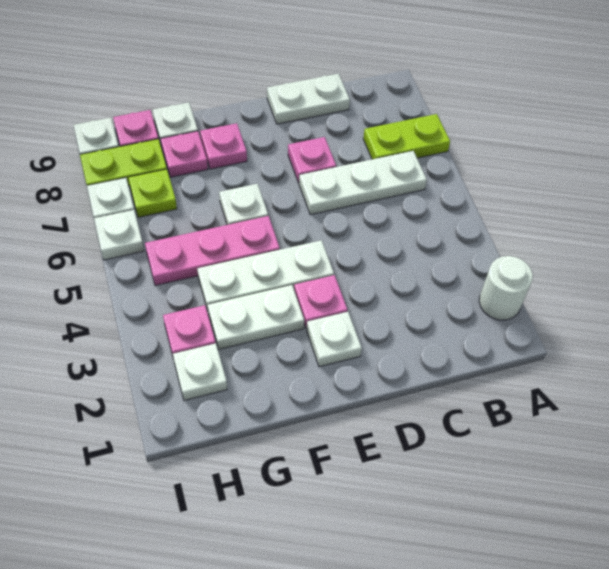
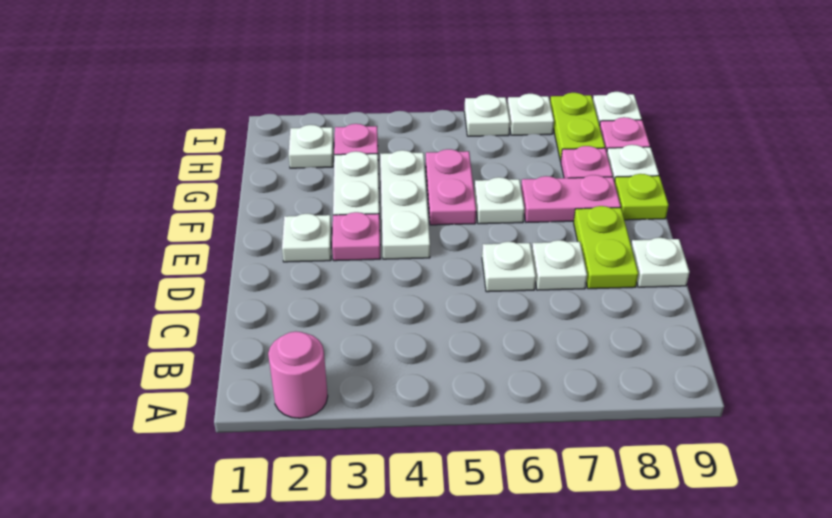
white round brick A2 level 1 -> pink round brick A2 level 1
lime plate A7:B7 level 1 -> lime plate D8:E8 level 1
white plate B6:D6 level 1 -> white plate D6 level 1
white plate C9:D9 level 1 -> white plate D9 level 1
pink plate D7 level 1 -> white plate D7 level 1
pink plate F5:H5 level 1 -> pink plate F5:G5 level 1
pink plate F8 level 1 -> pink plate F7:F8 level 1
lime plate H7 level 1 -> lime plate F9 level 1

